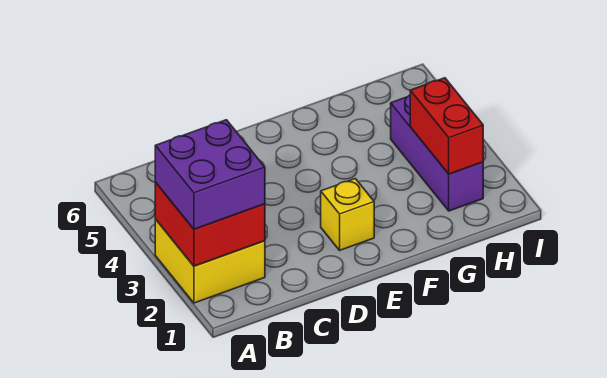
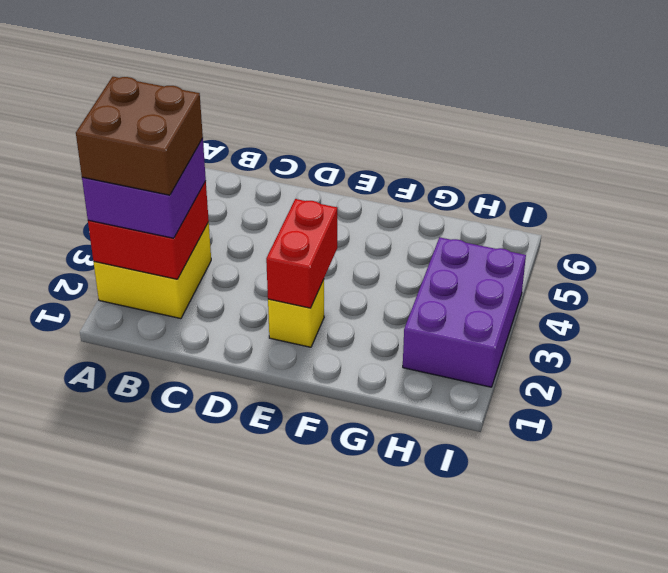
none -> brown brick A2:B3 level 4
purple brick H2:H4 level 1 -> purple brick H2:I4 level 1
red brick H2:H3 level 2 -> red brick E2:E3 level 2

